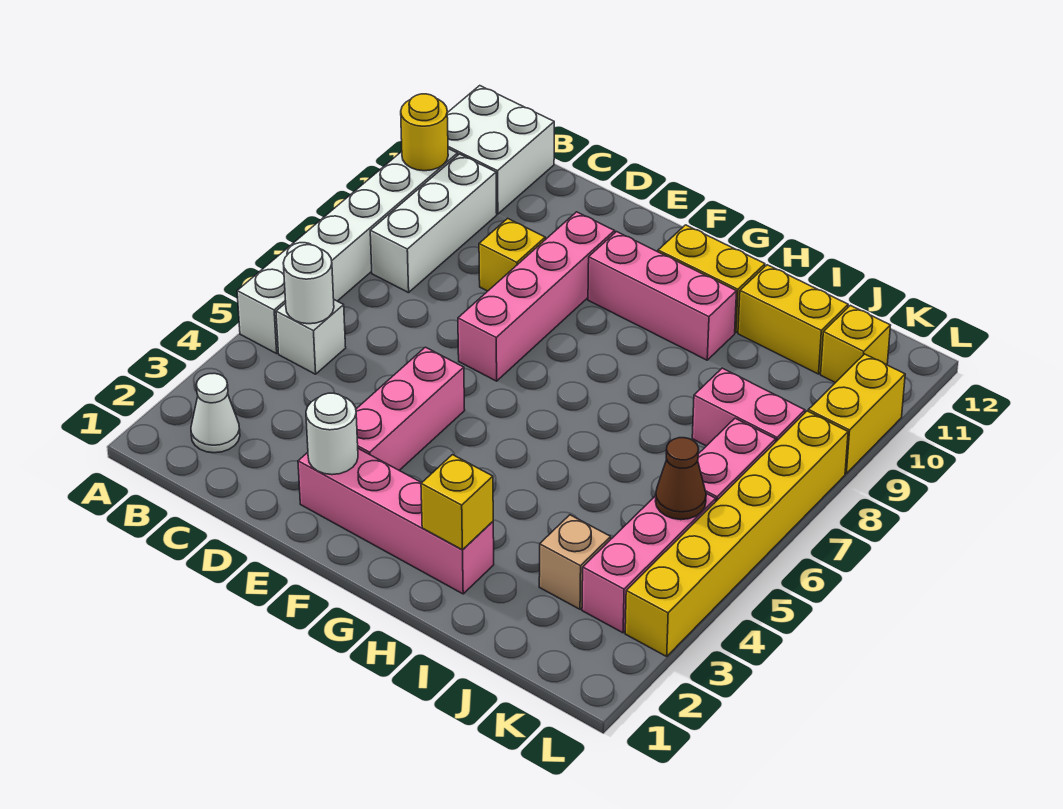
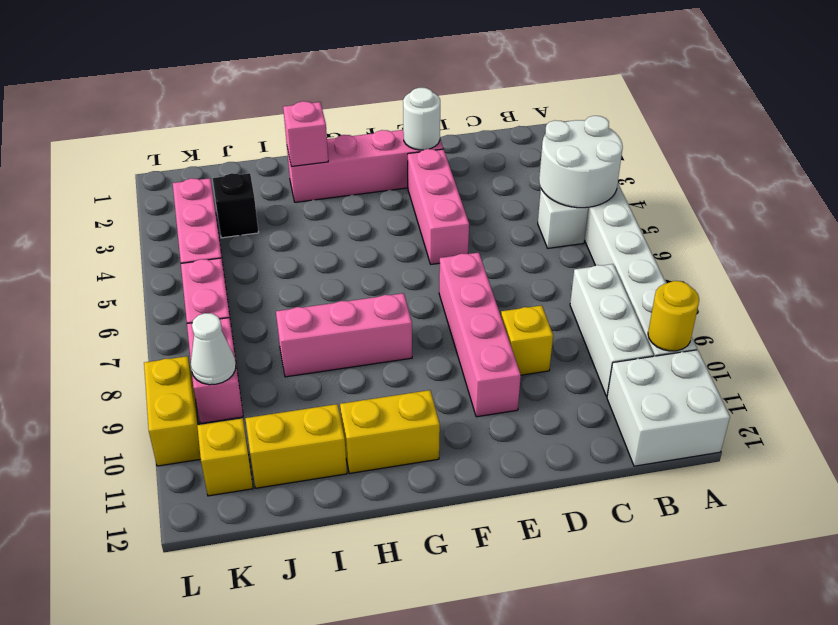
white cone B2 level 1 -> white cone K9 level 2
white round brick B5 level 2 -> white round brick A4:B5 level 2
pink brick F10:H10 level 1 -> pink brick G8:I8 level 1
yellow brick H2 level 2 -> pink brick H2 level 2
tan brick J3 level 1 -> black brick J3 level 1
pink brick J8:K8 level 1 -> pink brick K8:K9 level 1
brown cone K5 level 2 -> none
yellow brick L3:L8 level 1 -> none

